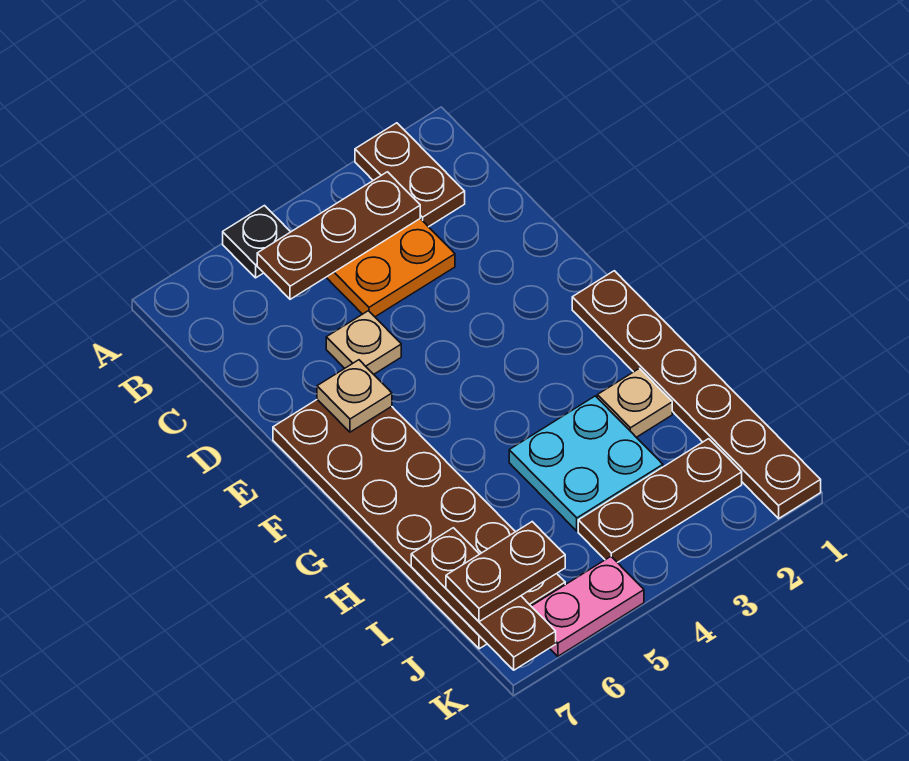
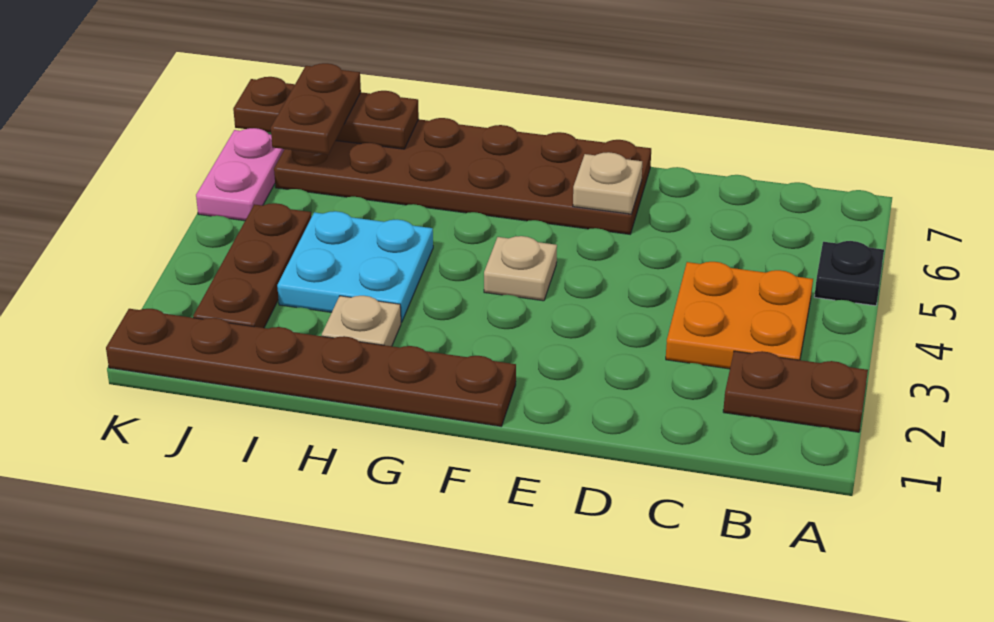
brown plate B3:B5 level 2 -> none
tan plate D5 level 1 -> tan plate F4 level 1

